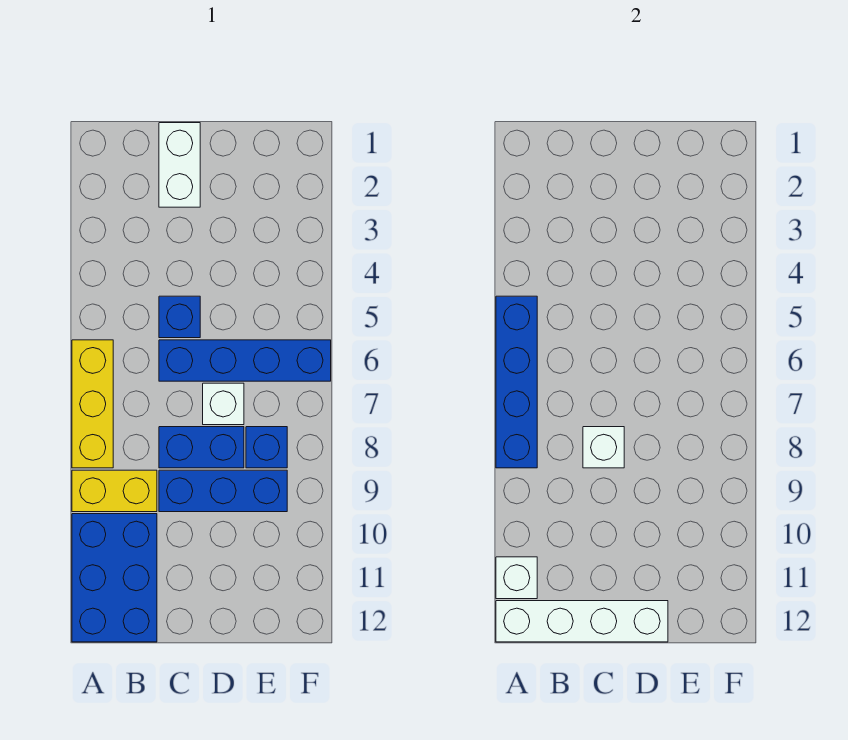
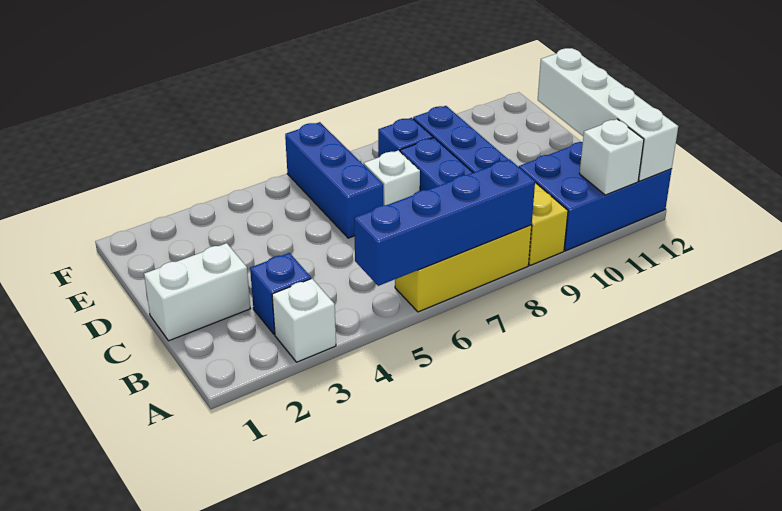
blue brick C5 level 1 -> blue brick B3 level 1
blue brick C6:F6 level 1 -> blue brick D6:F6 level 1
white brick C8 level 2 -> white brick A3 level 1

